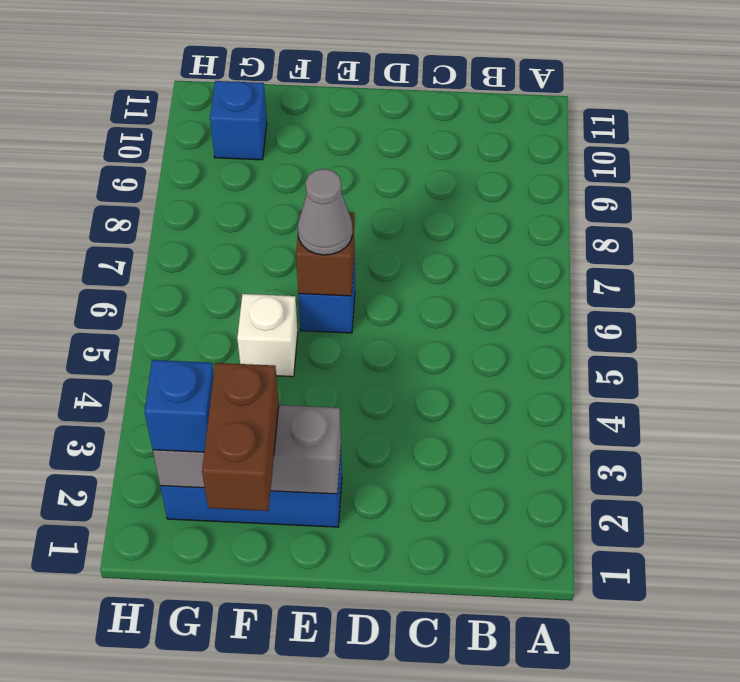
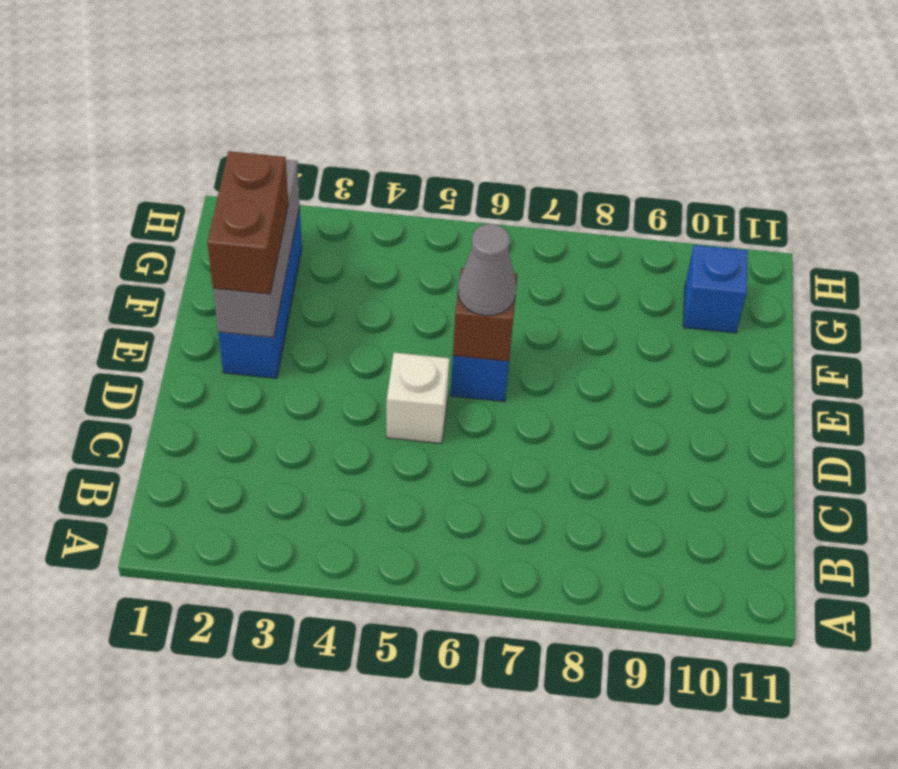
brown brick F1:F2 level 3 -> brown brick E2:F2 level 3
white brick F5 level 1 -> white brick D5 level 1
blue brick G2 level 3 -> none

